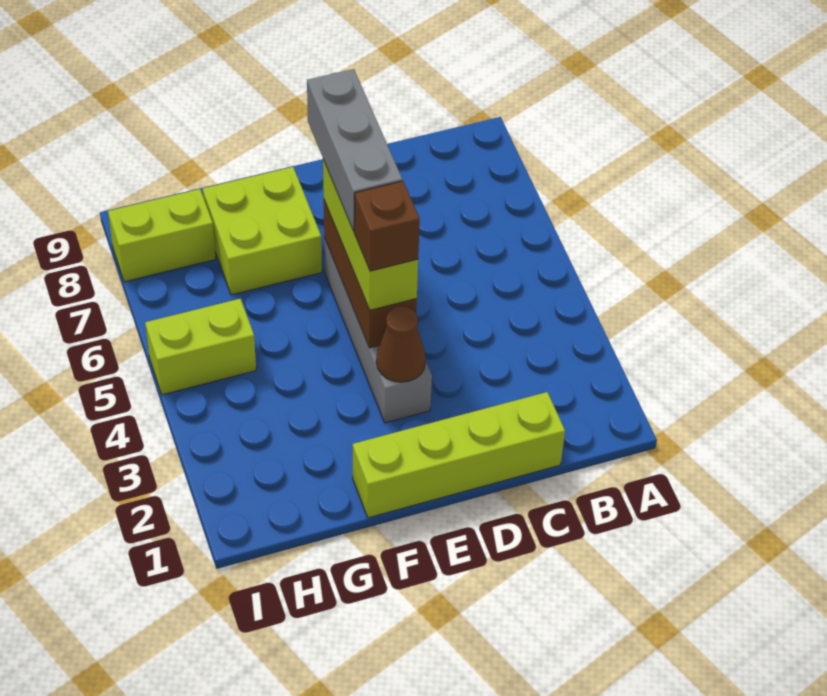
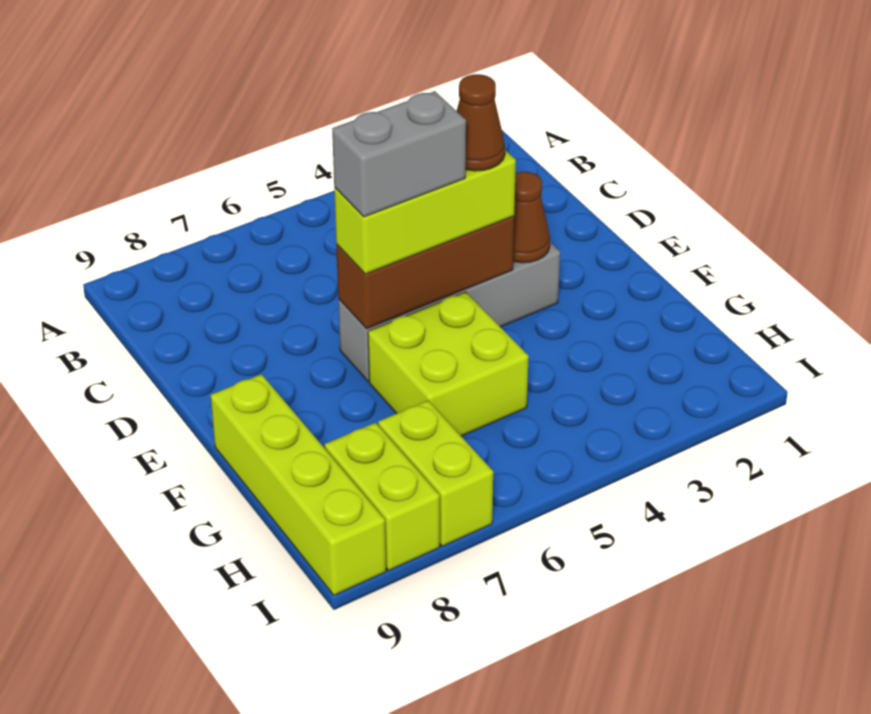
lime brick C1:F1 level 1 -> lime brick F9:I9 level 1
brown brick E4 level 4 -> brown cone E4 level 4
grey brick E5:E7 level 4 -> grey brick E5:E6 level 4
lime brick F7:G8 level 1 -> lime brick F5:G6 level 1
lime brick H5:I5 level 1 -> lime brick H7:I7 level 1

